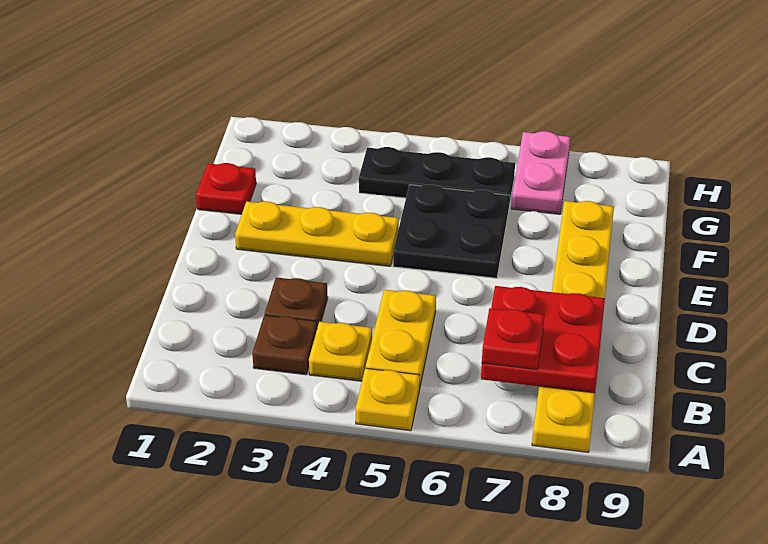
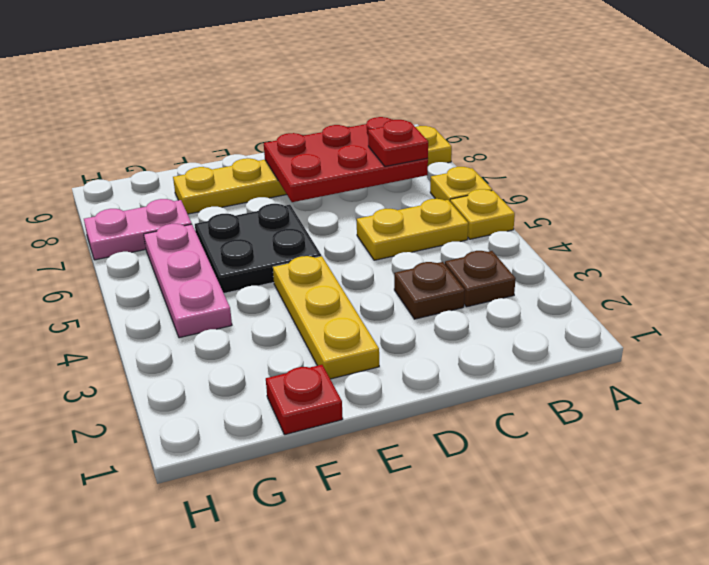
yellow plate B4 level 1 -> yellow plate A6 level 1
red plate B7:C8 level 2 -> red plate B7:D8 level 2
black plate G4:G6 level 1 -> pink plate G4:G6 level 1

